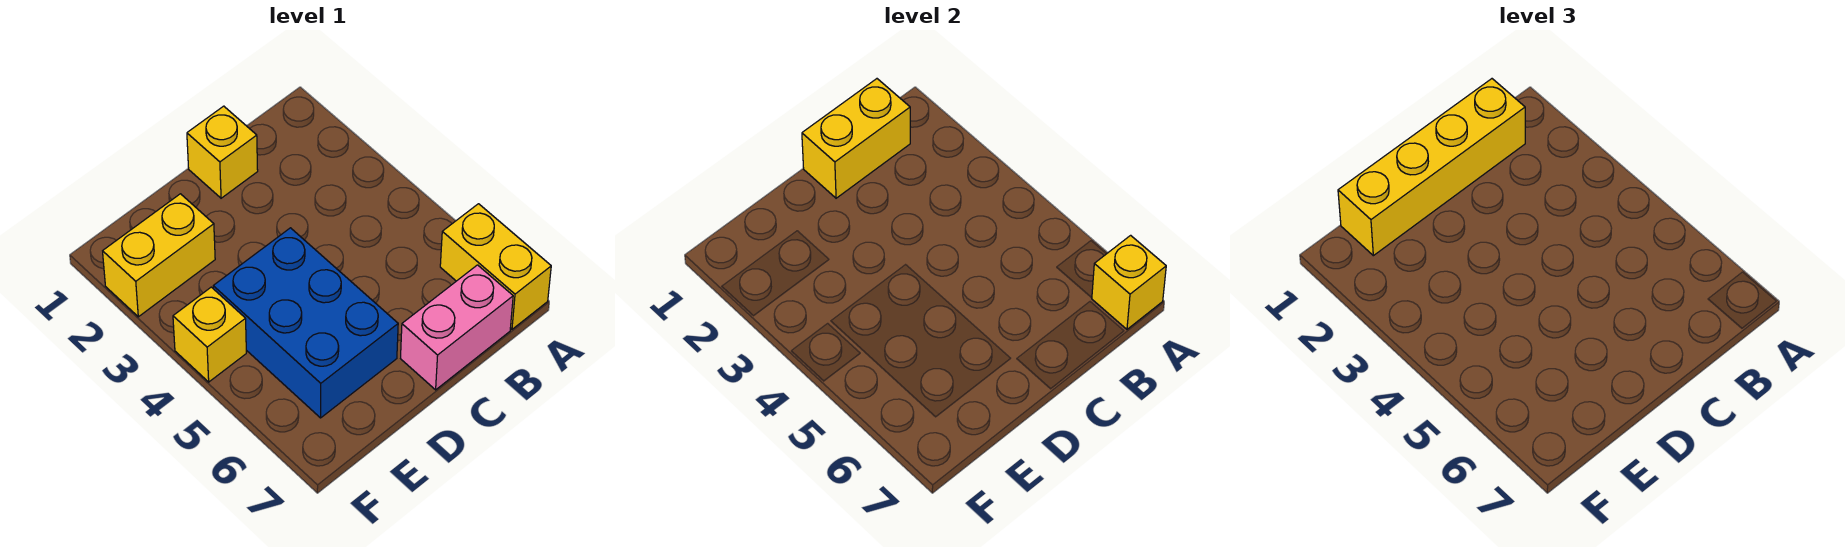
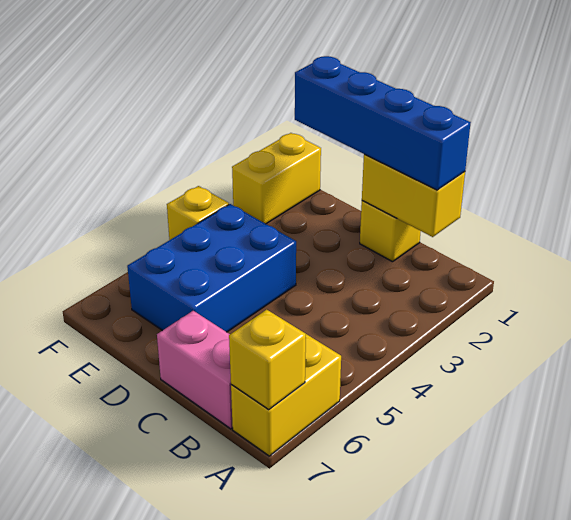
yellow brick B1:E1 level 3 -> blue brick B1:E1 level 3
yellow brick E2:F2 level 1 -> yellow brick F1:F2 level 1

